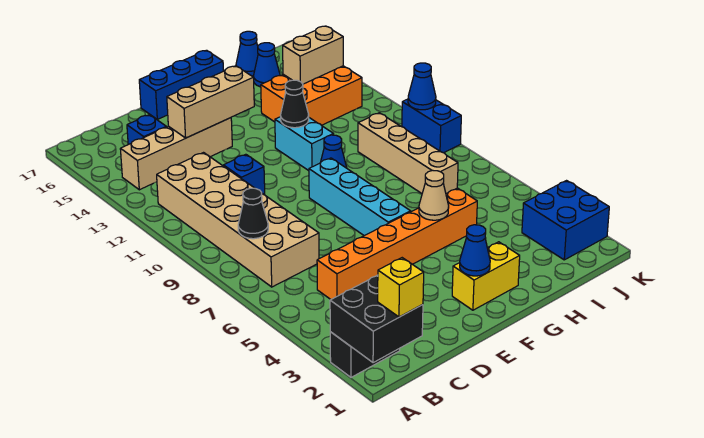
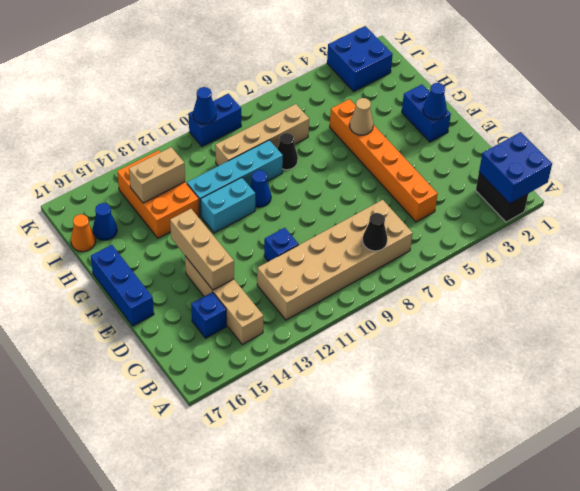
black brick A1:B2 level 2 -> blue brick A1:B2 level 2
yellow brick B1 level 3 -> none
yellow brick F2:G2 level 1 -> blue brick F2:G2 level 1
cyan brick F6:F9 level 1 -> cyan brick H9:H12 level 1
black cone G12 level 2 -> black cone H8 level 1
tan brick I14:J14 level 2 -> tan brick I13:I14 level 2
blue cone I17 level 1 -> orange cone I17 level 1

